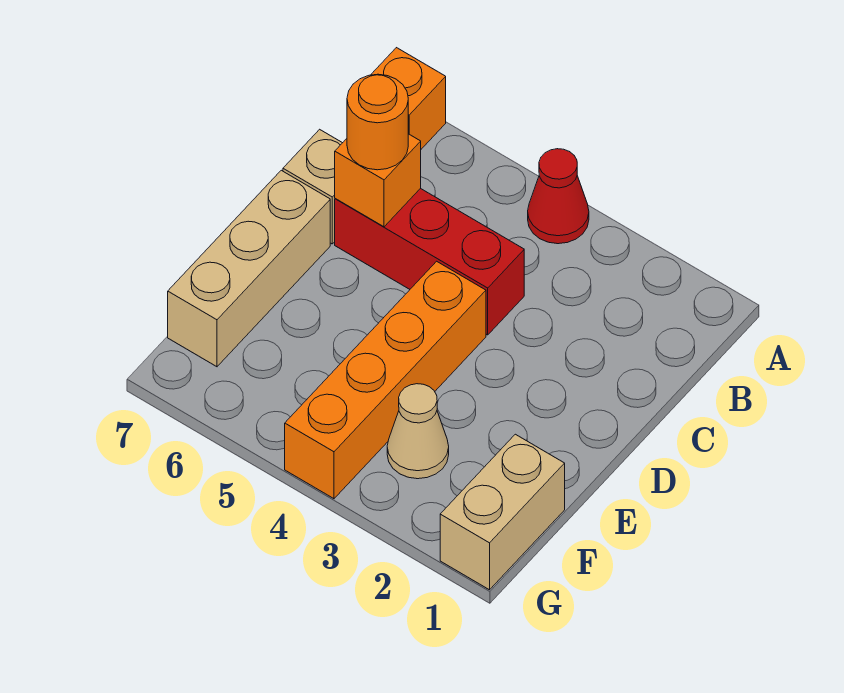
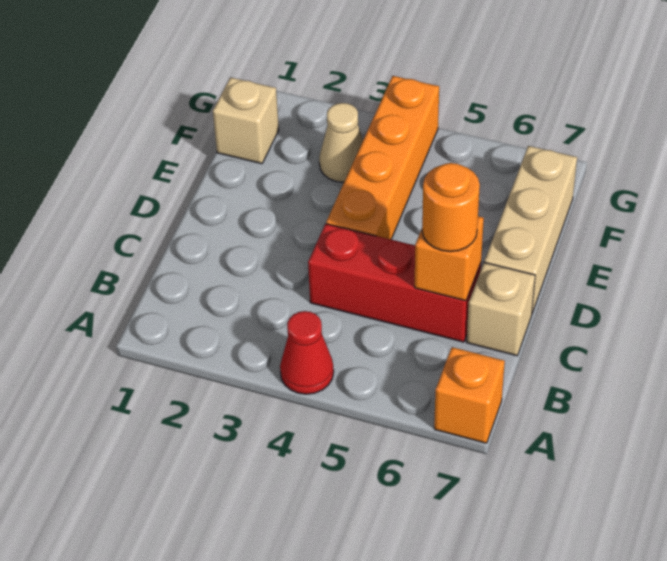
tan brick F1:G1 level 1 -> tan brick F1 level 1

